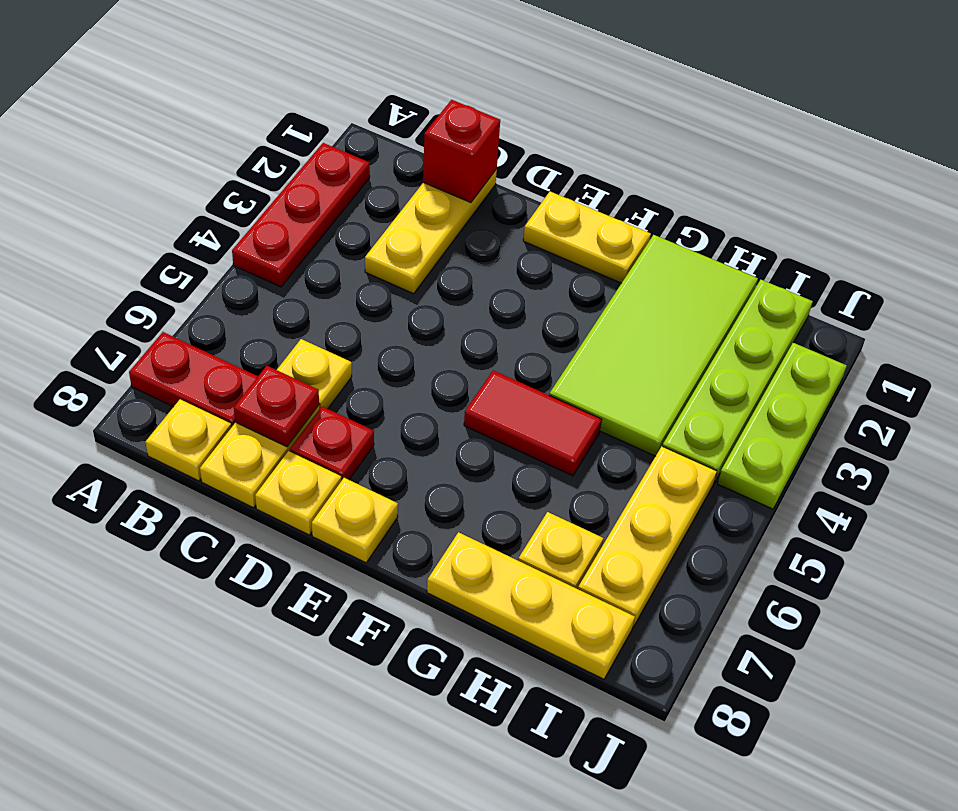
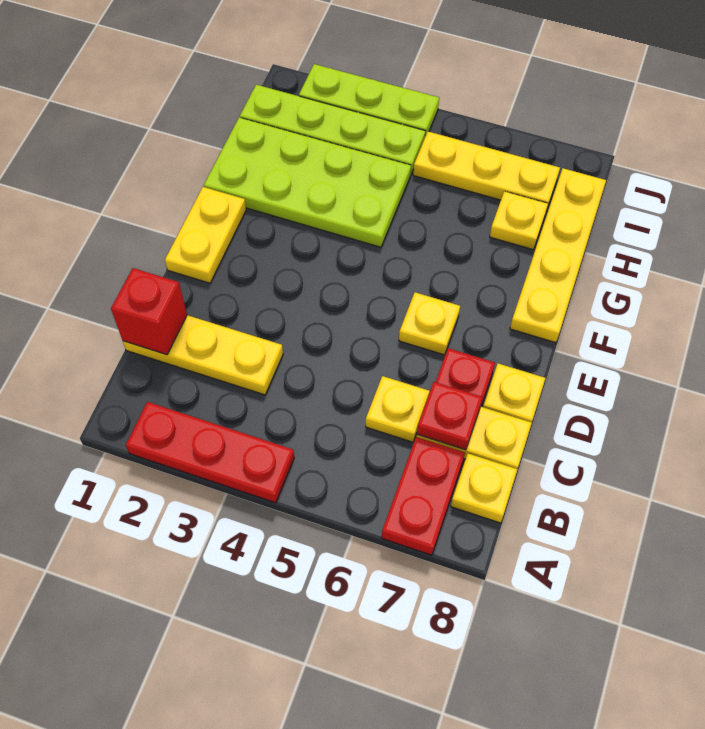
yellow plate E8 level 1 -> yellow plate E6 level 1
red tile F5:G5 level 1 -> none
lime tile G1:H4 level 1 -> lime plate G1:H4 level 1
yellow plate G8:I8 level 1 -> yellow plate F8:I8 level 1

